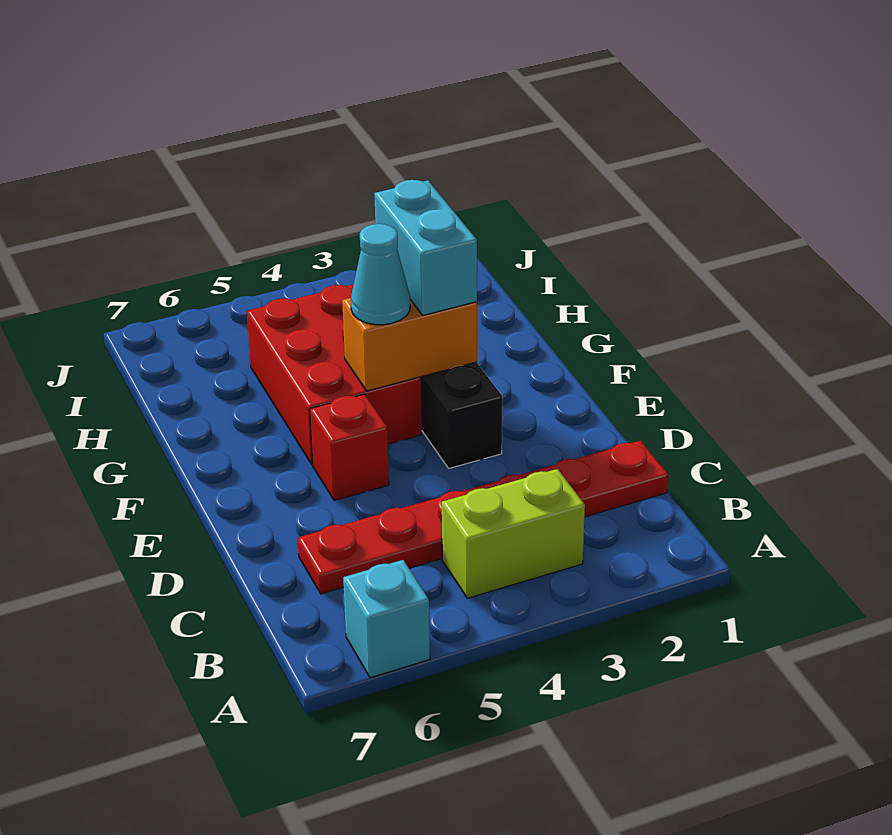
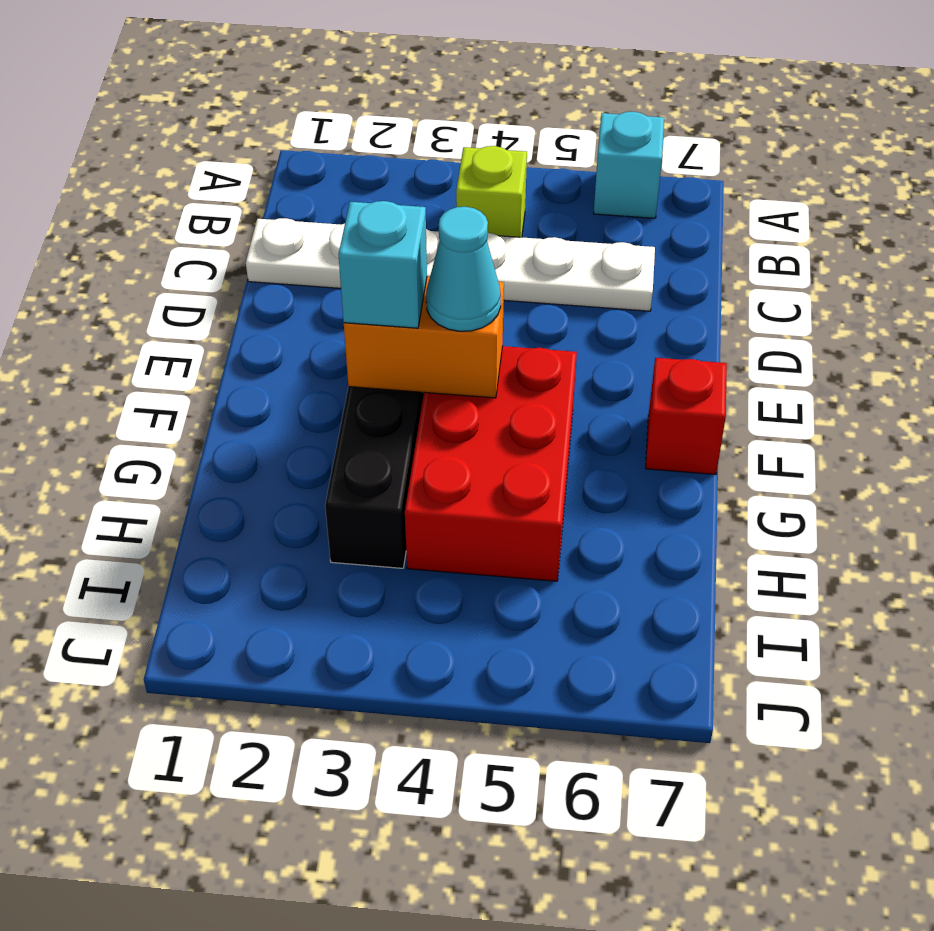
lime brick B3:B4 level 1 -> lime brick B4 level 1
red plate C1:C6 level 1 -> white plate C1:C6 level 1
red brick E5 level 1 -> red brick F7 level 1
cyan brick F3:G3 level 3 -> cyan brick F3 level 3

